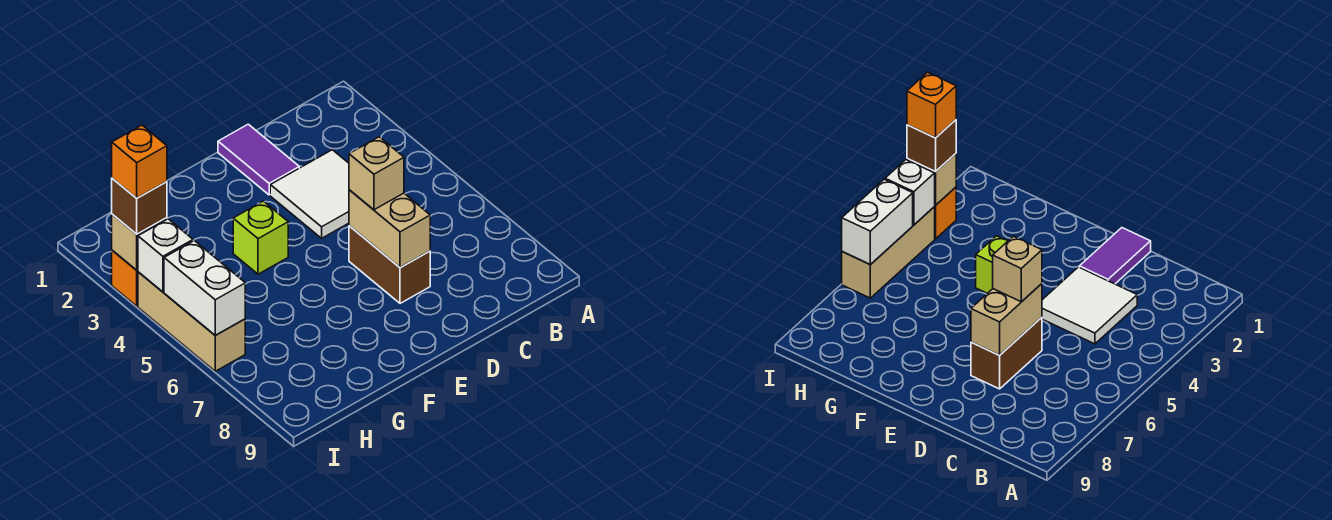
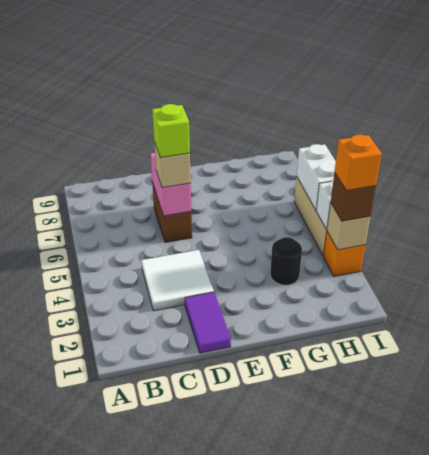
tan brick D6:D7 level 2 -> pink brick D6:D7 level 2
lime brick F4 level 1 -> lime brick D6 level 4
none -> black round brick G3 level 1

